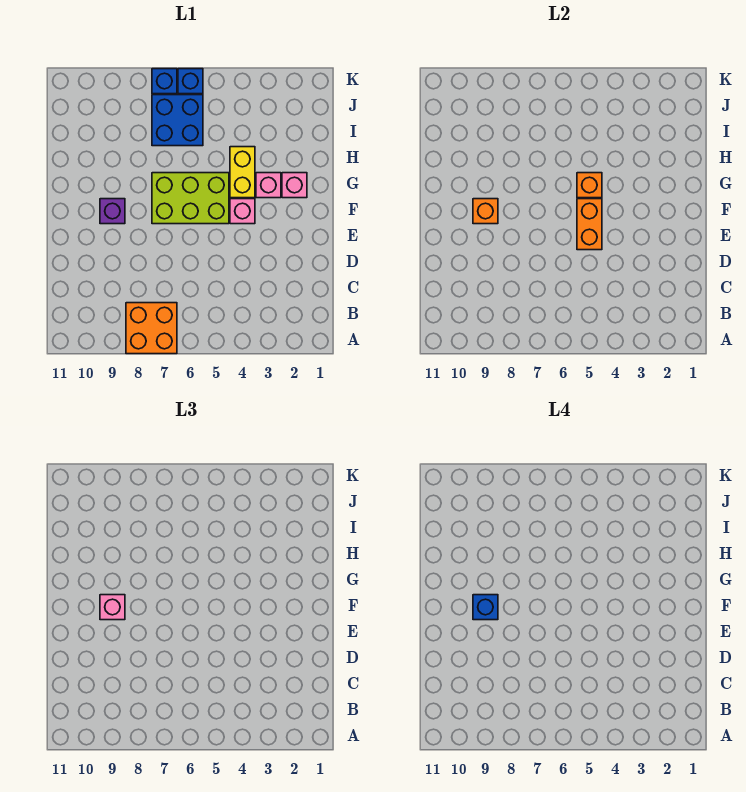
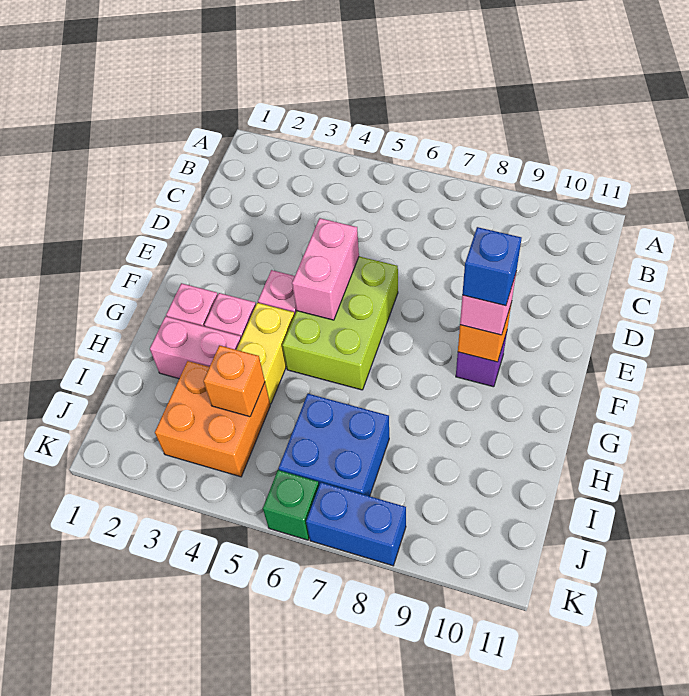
orange brick A7:B8 level 1 -> orange brick I3:J4 level 1
orange brick E5:F5 level 2 -> pink brick E5:F5 level 2
lime brick F5:G7 level 1 -> lime brick E5:G6 level 1
orange brick G5 level 2 -> orange brick I4 level 2
none -> pink brick H2:H3 level 1
blue brick K6 level 1 -> green brick K6 level 1
blue brick K7 level 1 -> blue brick K7:K8 level 1

